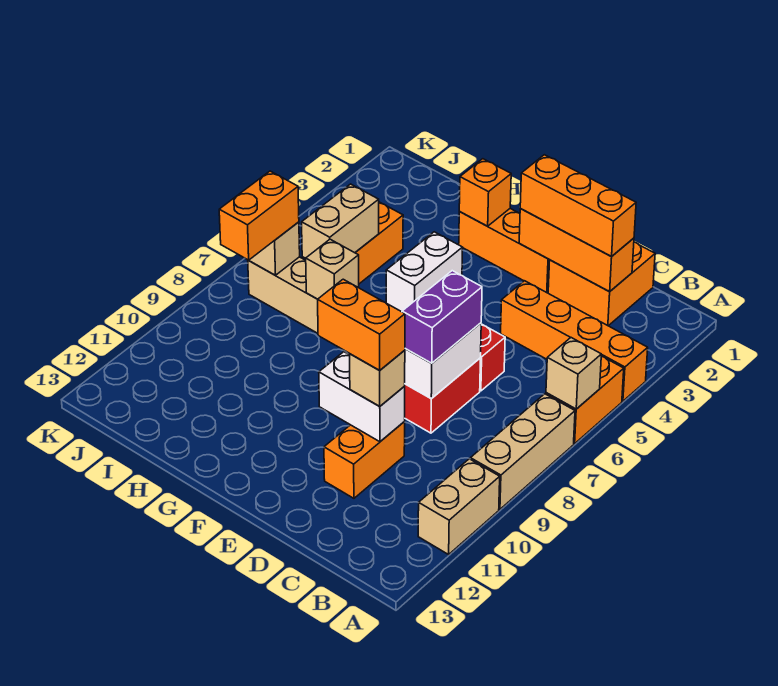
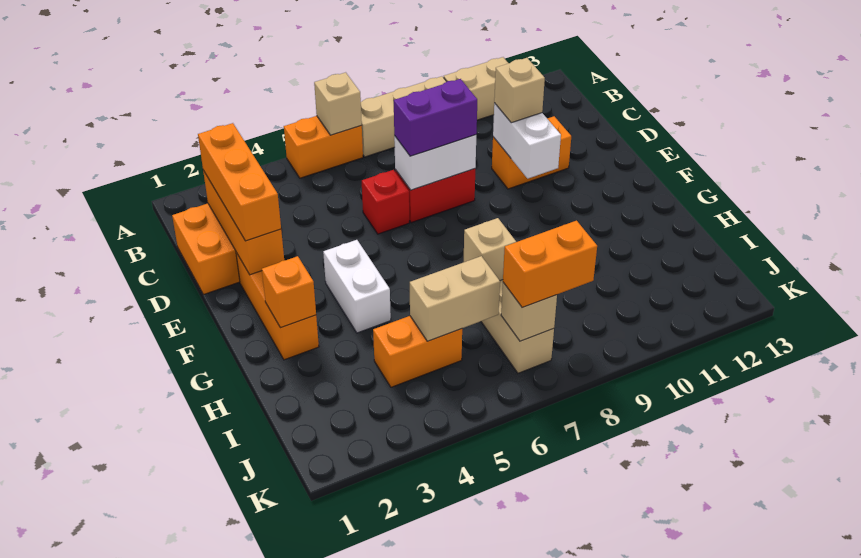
orange brick A4:D4 level 1 -> none
orange brick D10:E10 level 4 -> none
white brick G4:G5 level 1 -> white brick F4:G4 level 1

